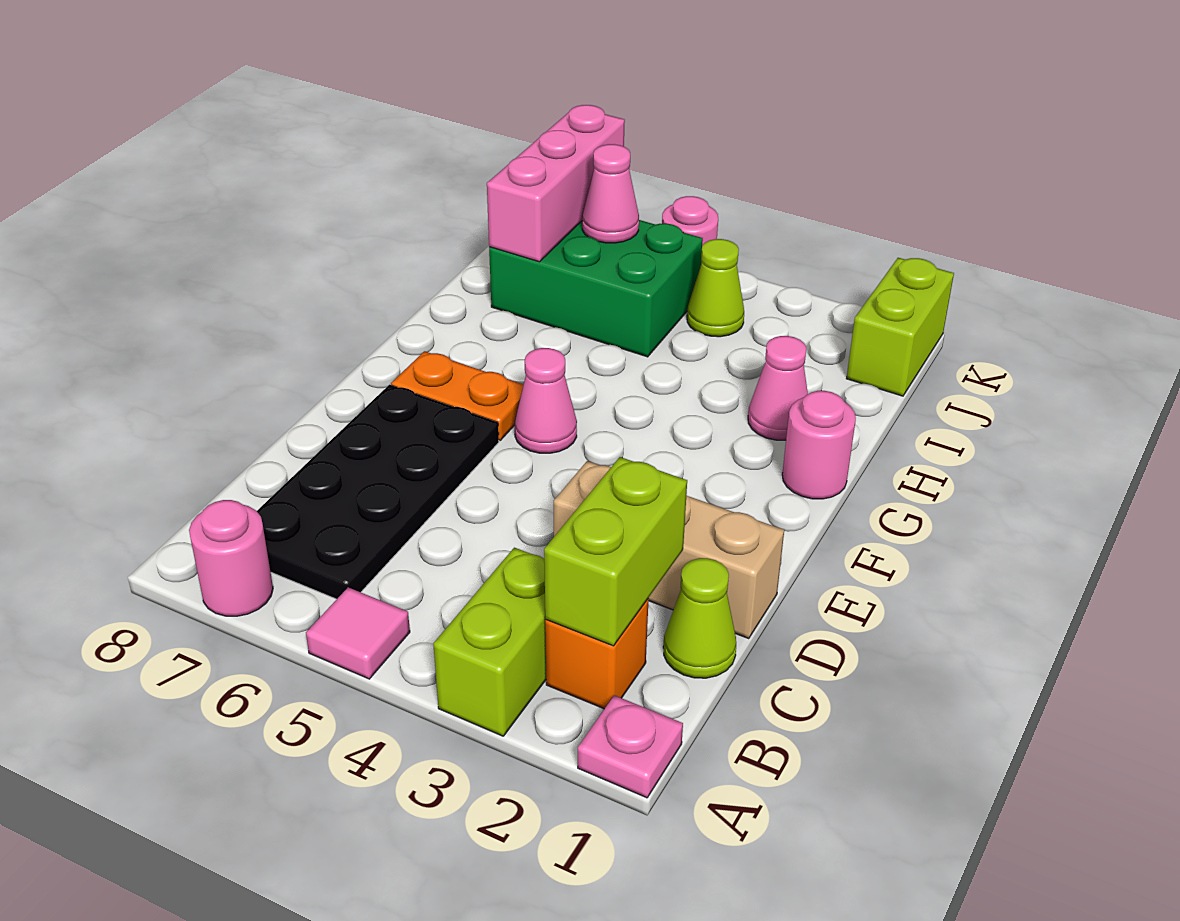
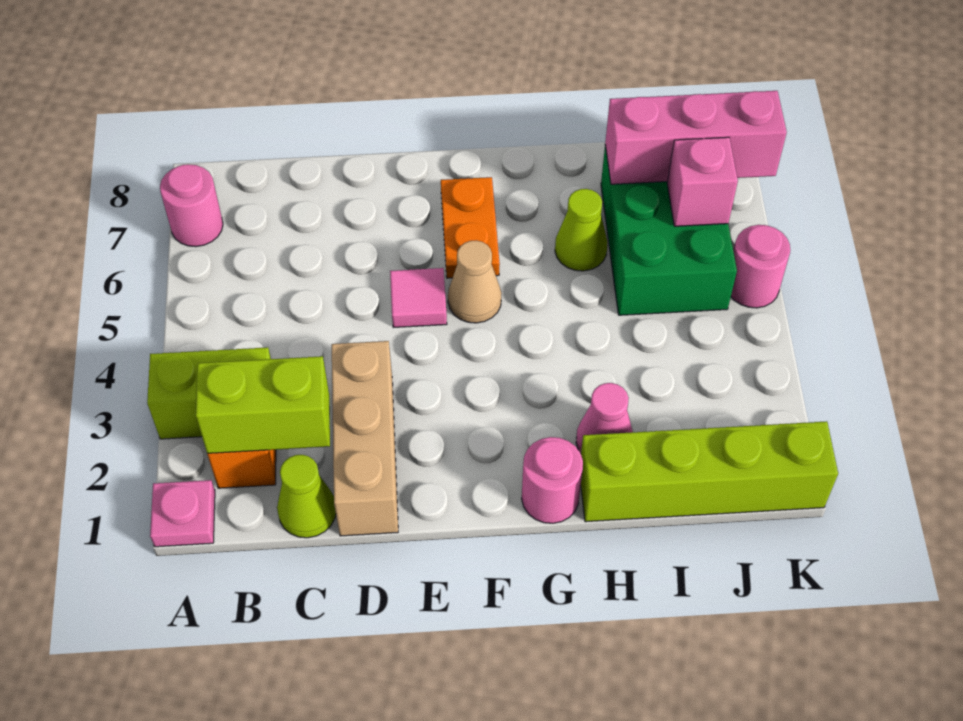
pink tile A5 level 1 -> pink tile E5 level 1
black plate B6:E7 level 1 -> none
pink cone F5 level 1 -> tan cone F5 level 1
lime brick J1:K1 level 1 -> lime brick H1:K1 level 1
lime cone J4 level 1 -> lime cone H6 level 1
pink cone J6 level 2 -> pink brick J6 level 2

